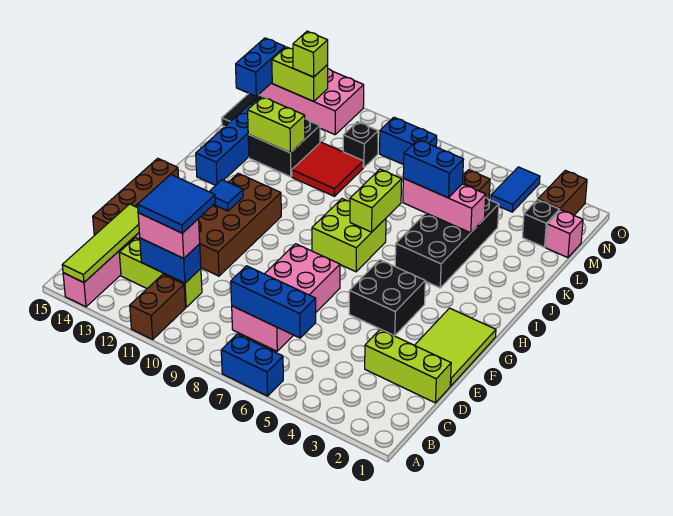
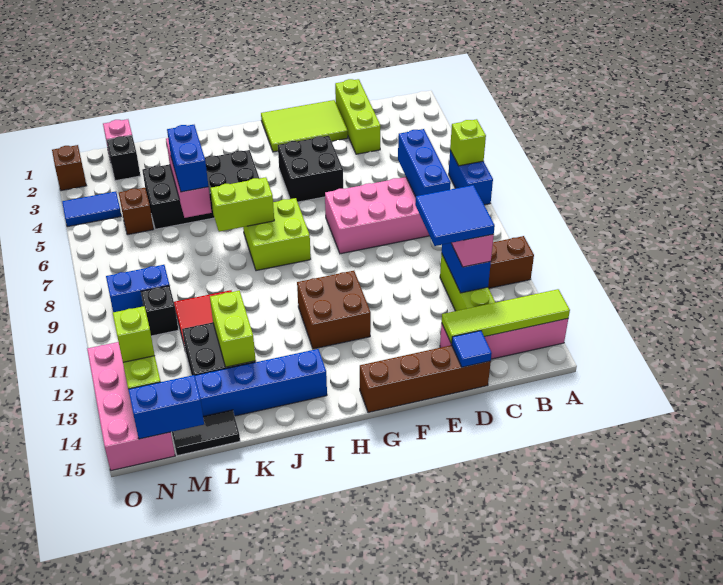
none -> lime brick A6 level 2
brown brick E11:H12 level 1 -> brown brick G11:H12 level 1
blue tile G12 level 2 -> blue tile D15 level 2
brown brick N2:O2 level 1 -> brown brick O2 level 1
blue brick N8:N9 level 1 -> blue brick M9:N9 level 1

